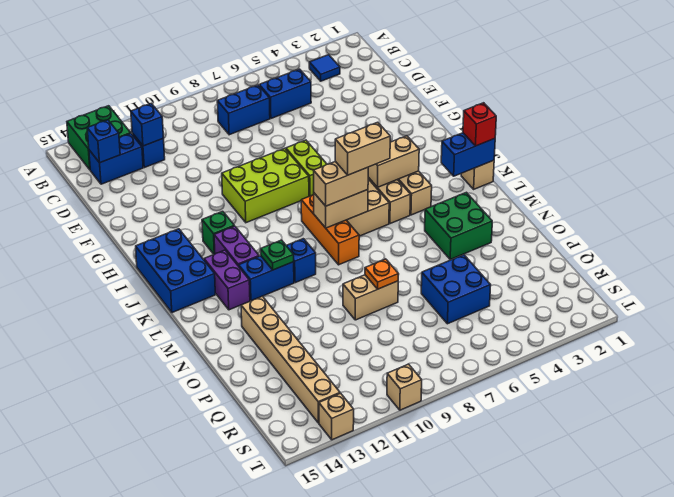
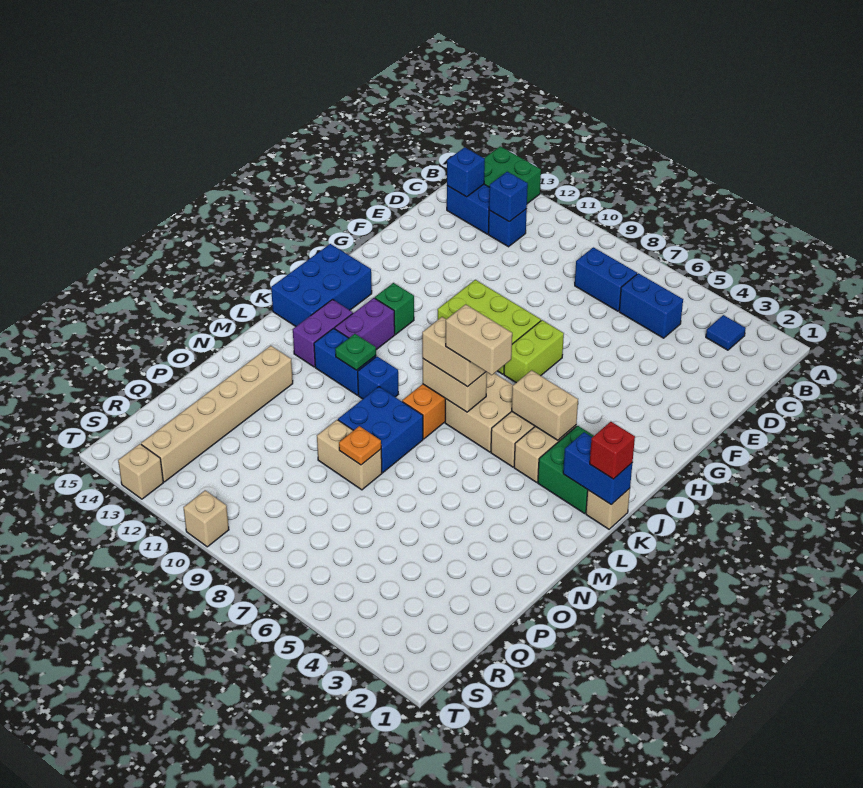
green brick M3:N4 level 1 -> green brick J2:K3 level 1
blue brick P5:Q6 level 1 -> blue brick M8:N9 level 1

